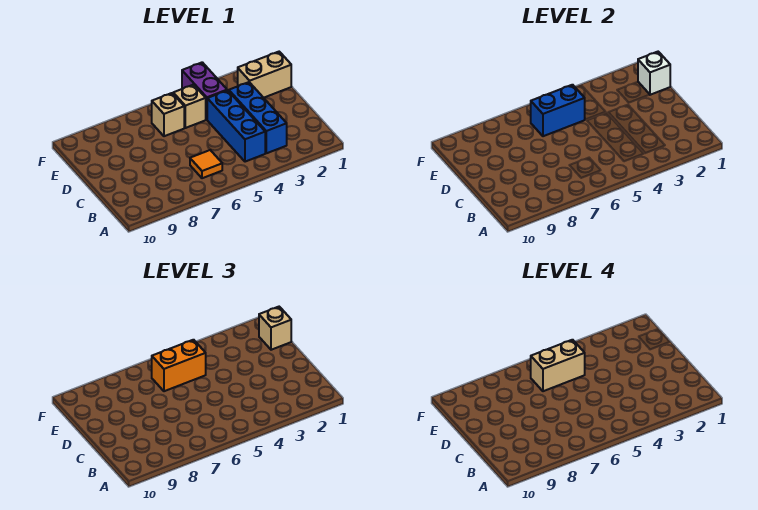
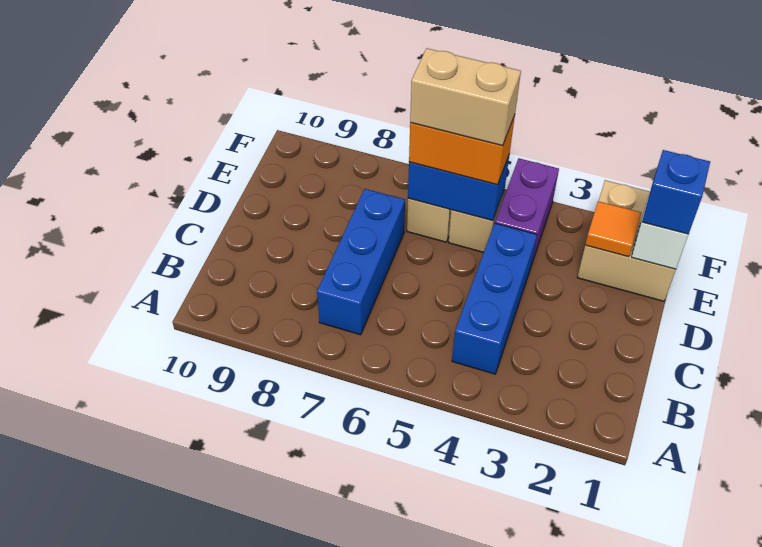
blue brick B3:D3 level 1 -> blue brick B7:D7 level 1
orange tile B6 level 1 -> orange tile E2 level 2
tan brick E1:E2 level 1 -> tan brick E1:F2 level 1
tan brick E1 level 3 -> blue brick E1 level 3

